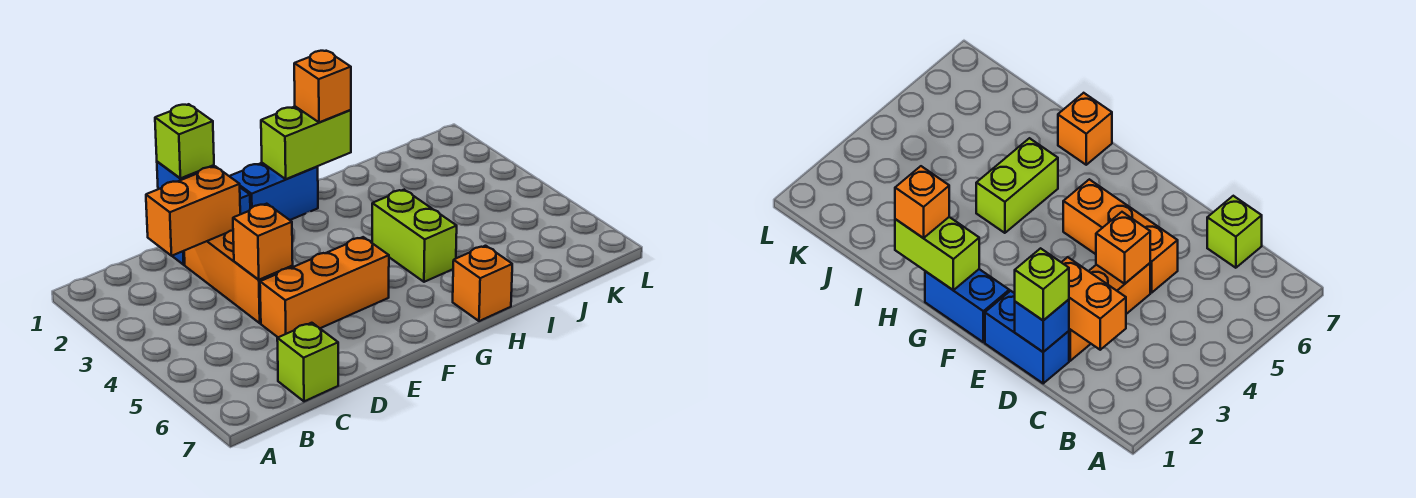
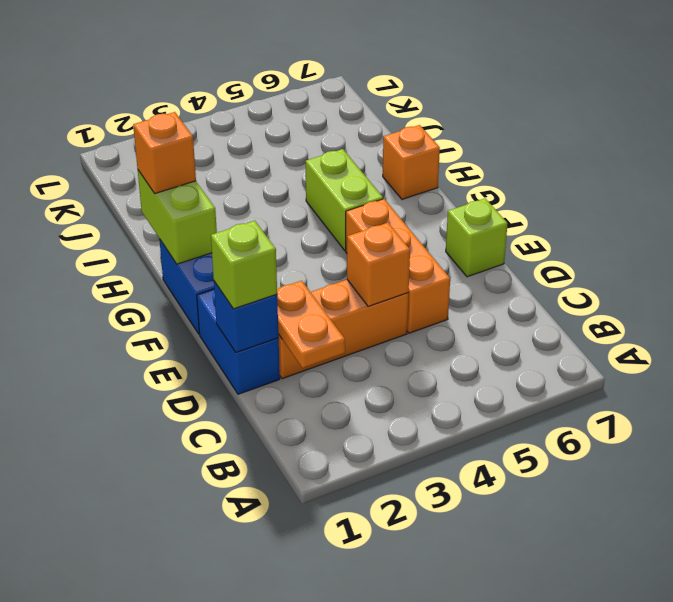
orange brick C2:D2 level 2 -> orange plate C2:D2 level 2
lime brick C7 level 1 -> lime brick E7 level 1
lime brick H4:H5 level 1 -> lime brick G5:H5 level 1

